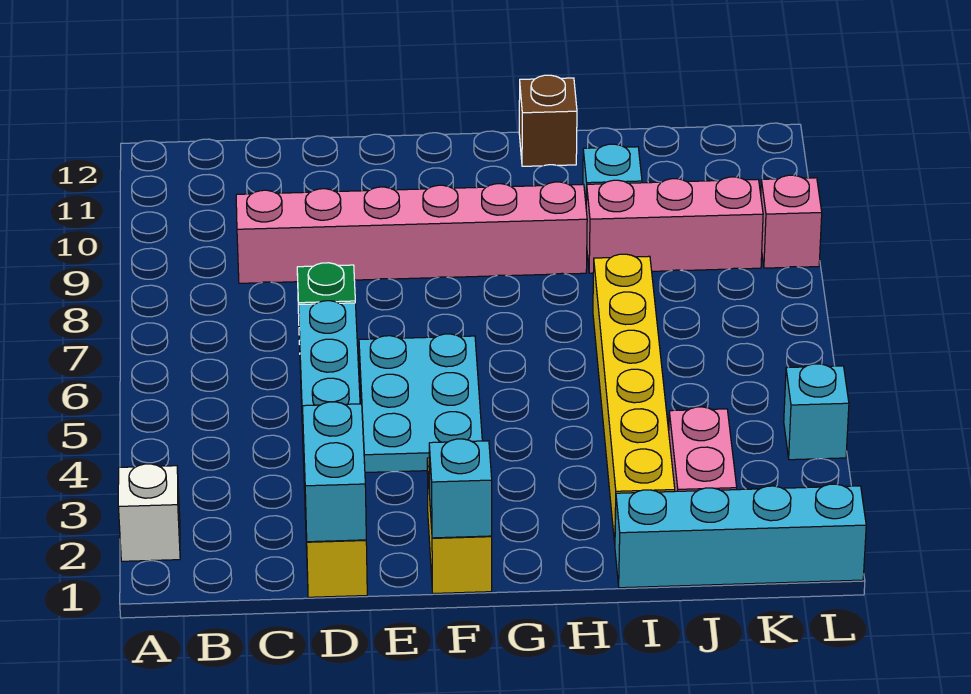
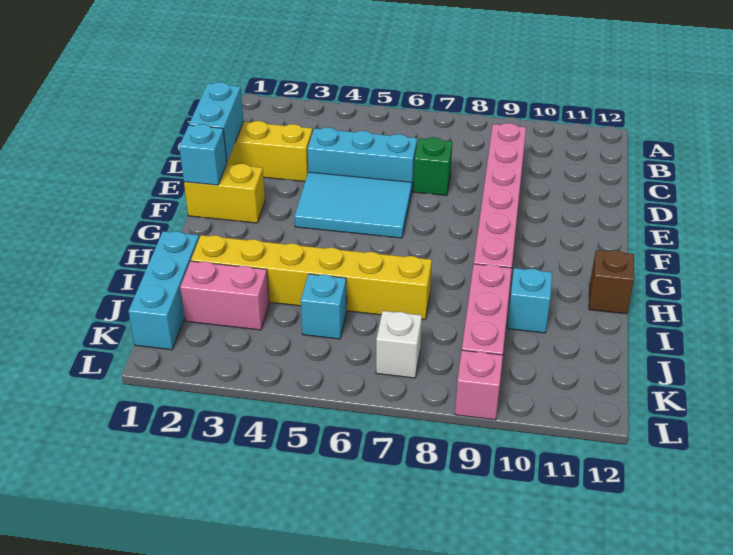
white brick A2 level 1 -> white brick K7 level 1
cyan brick D1:D2 level 2 -> cyan brick D1:E1 level 2
cyan plate E4:F6 level 1 -> cyan tile E4:F6 level 1
cyan brick I1:L1 level 1 -> cyan brick I1:K1 level 1
cyan brick L4 level 1 -> cyan brick J5 level 1

